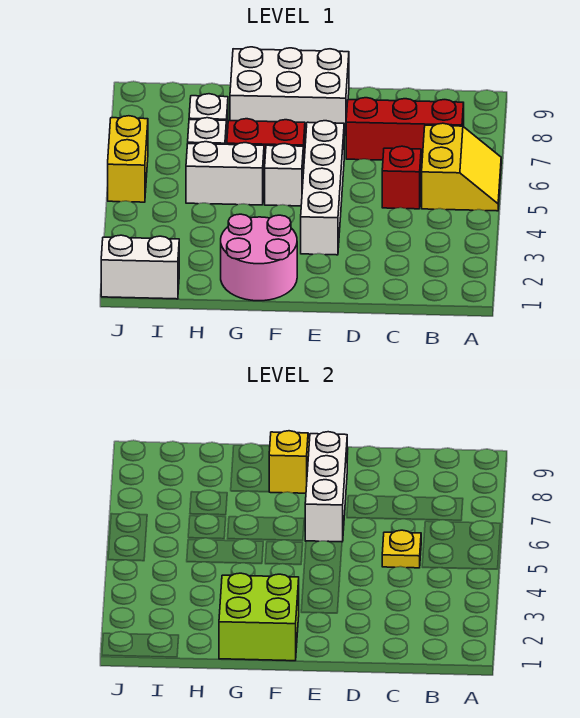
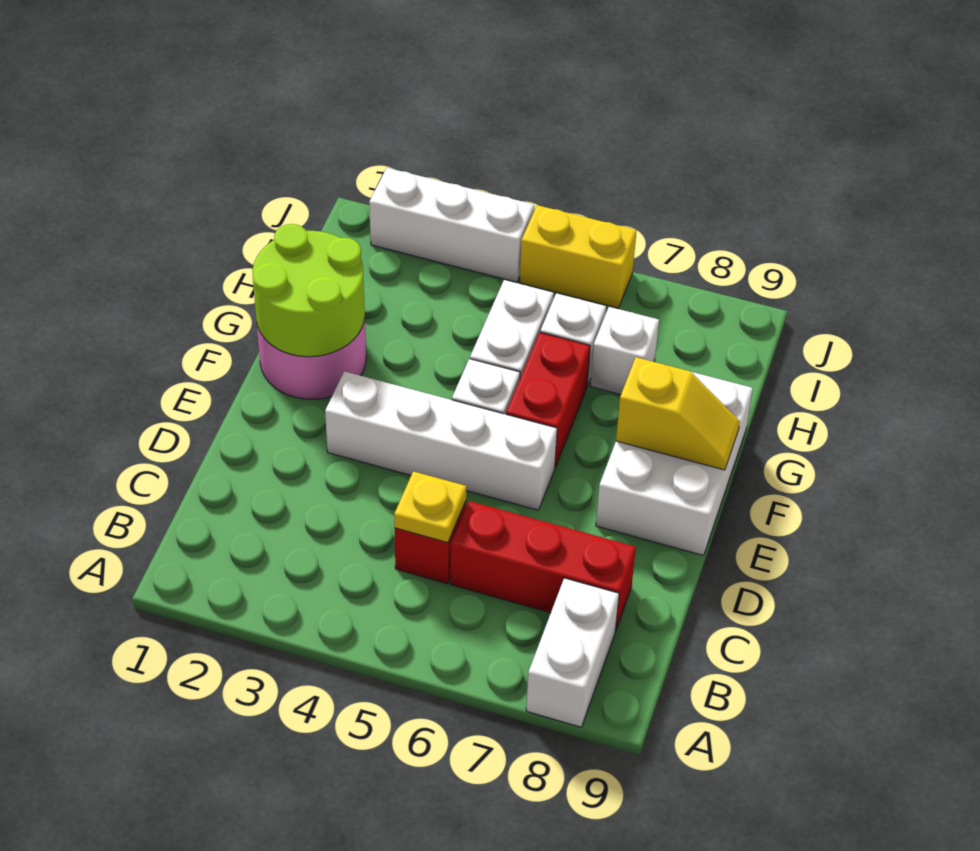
yellow slope A5:B6 level 1 top B -> none
red brick B7:D7 level 1 -> red brick C6:C8 level 1
white brick E6:E8 level 2 -> white brick J2:J4 level 1
lime brick F1:G2 level 2 -> lime round brick F1:G2 level 2
white brick I1:J1 level 1 -> white brick A8:B8 level 1

